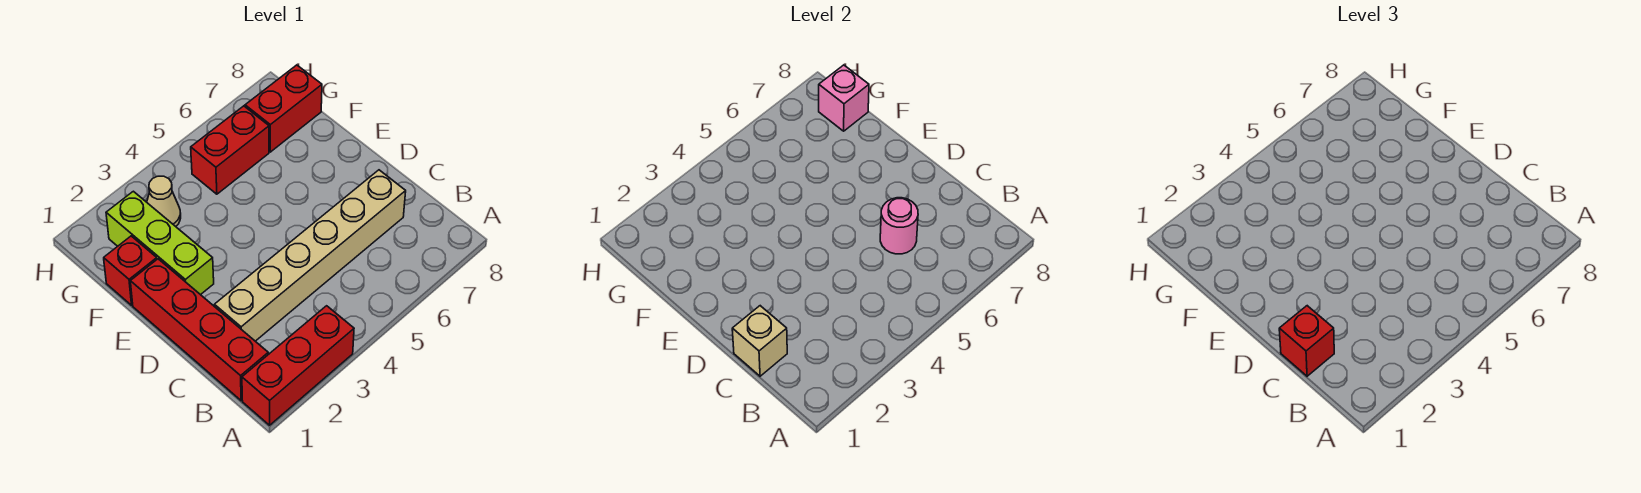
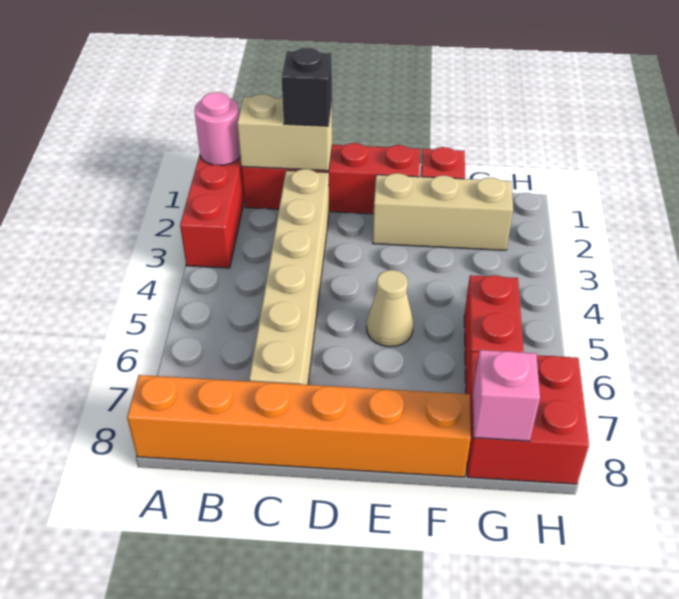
none -> orange brick A8:F8 level 1
tan brick C1 level 2 -> tan brick B1:C1 level 2
red brick C1 level 3 -> black brick C1 level 3
pink round brick C6 level 2 -> pink round brick A1 level 2
lime brick E2:G2 level 1 -> tan brick E2:G2 level 1
tan cone G3 level 1 -> tan cone E5 level 1
red brick G7:G8 level 1 -> red brick G7:H8 level 1

